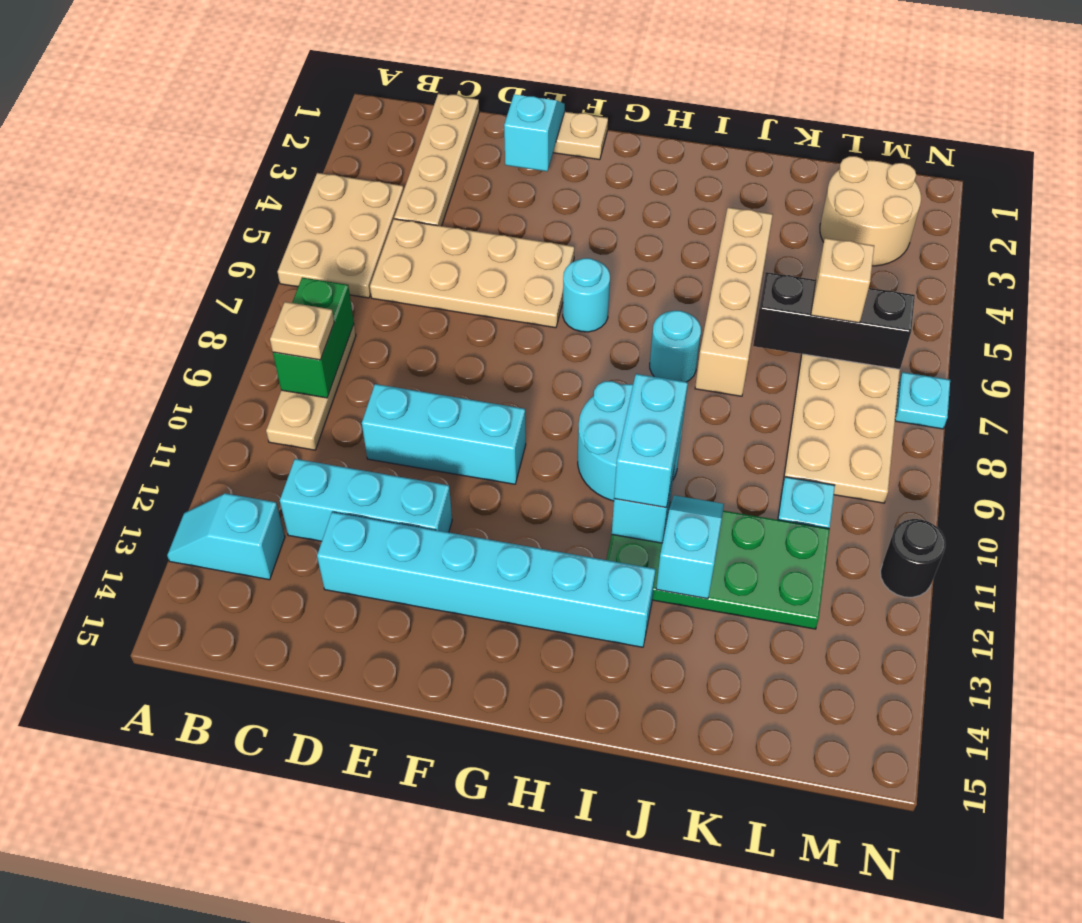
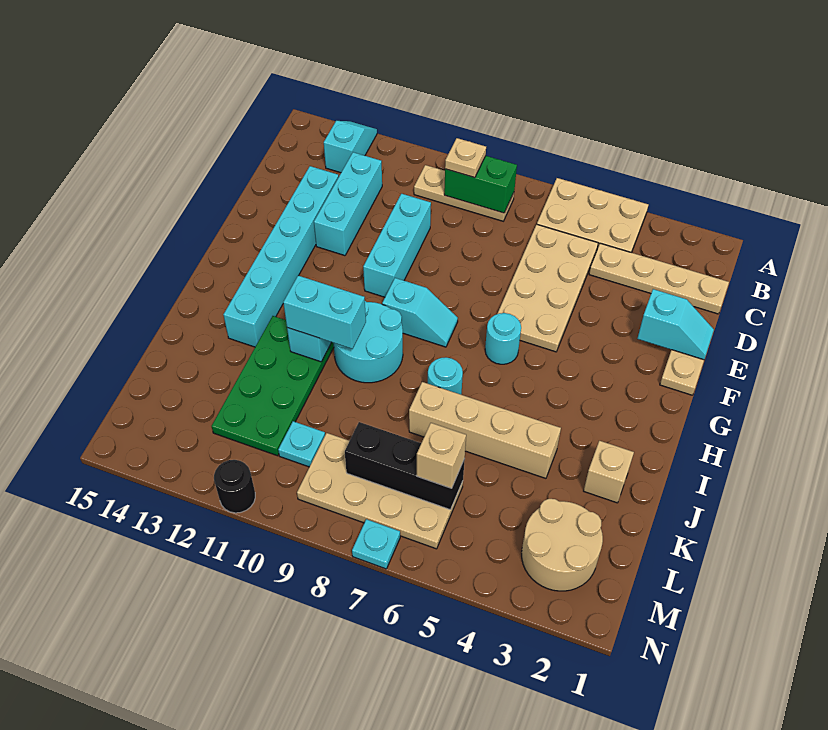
none -> tan brick J2 level 1
cyan slope J11:J12 level 2 top 12 -> cyan slope G8:G9 level 1 top 9
black brick K6:M6 level 2 -> black brick L6:L8 level 2

